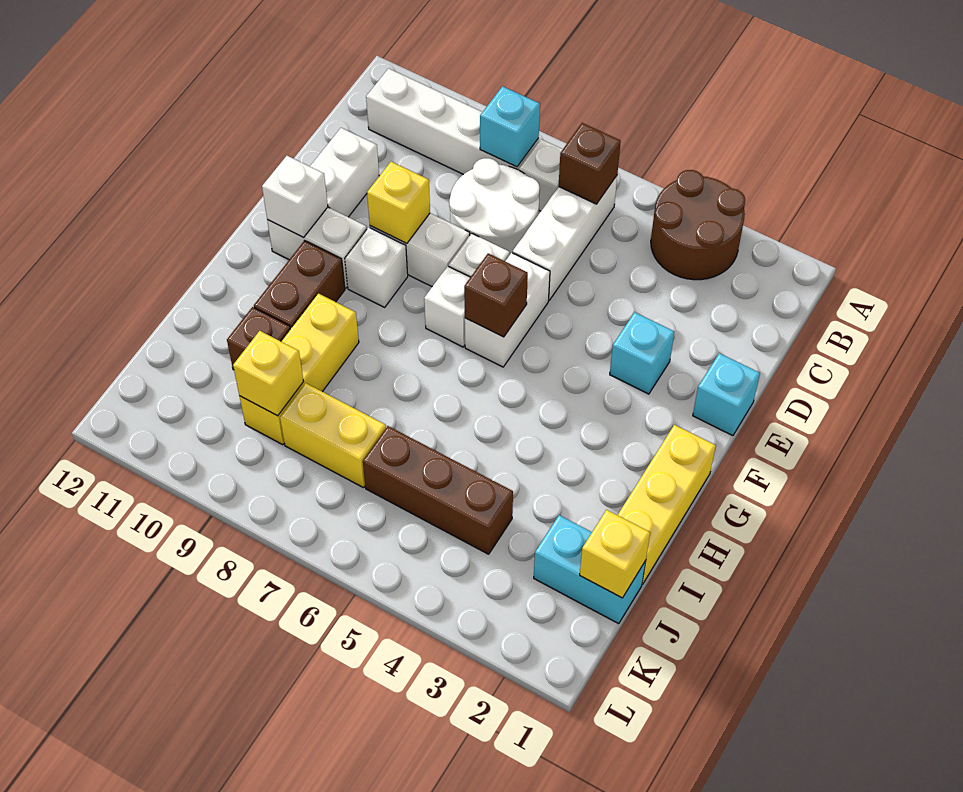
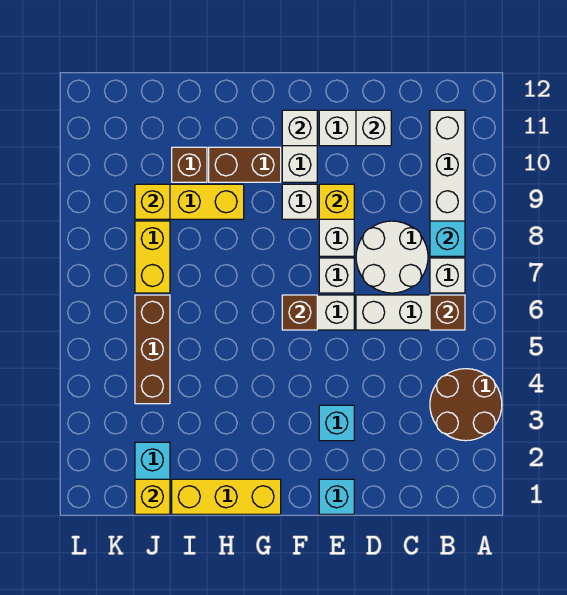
white brick F7 level 1 -> white brick D11 level 2

